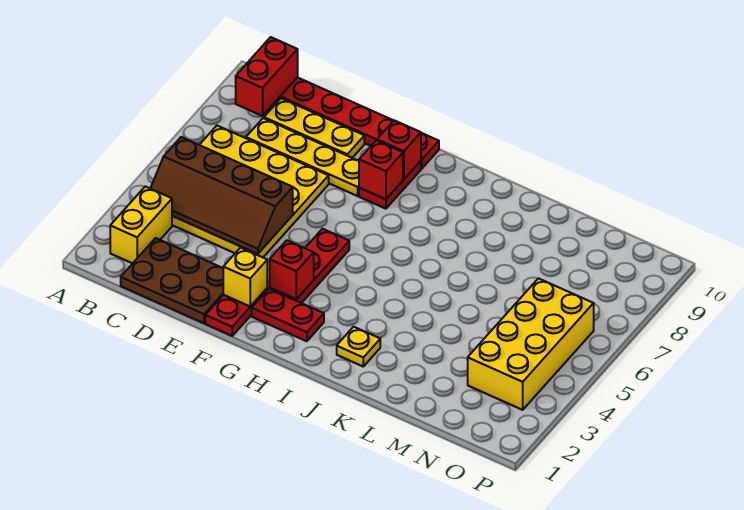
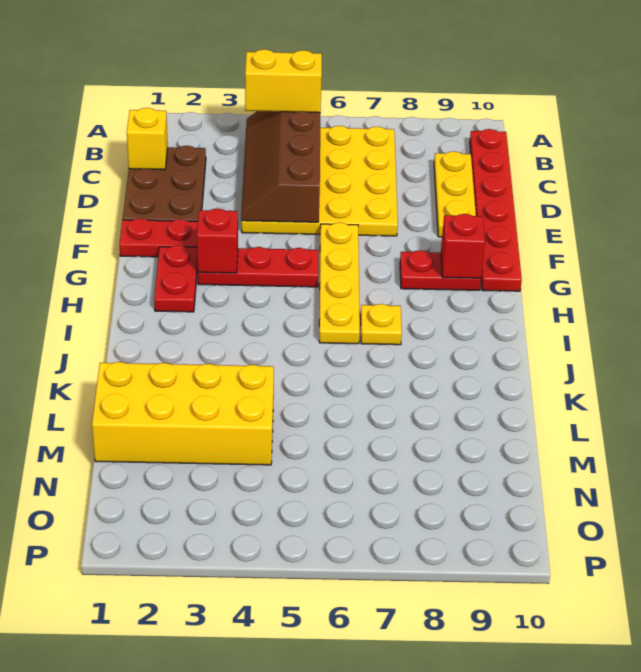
yellow brick B2:B3 level 1 -> yellow brick B4:B5 level 3
red brick B9:B10 level 2 -> none
yellow plate C8:F8 level 1 -> yellow plate F6:I6 level 1
yellow brick F2 level 2 -> yellow brick C1 level 2
red brick G8 level 2 -> none
yellow plate J2 level 1 -> yellow plate I7 level 1
yellow brick N3:O6 level 1 -> yellow brick L1:M4 level 1

